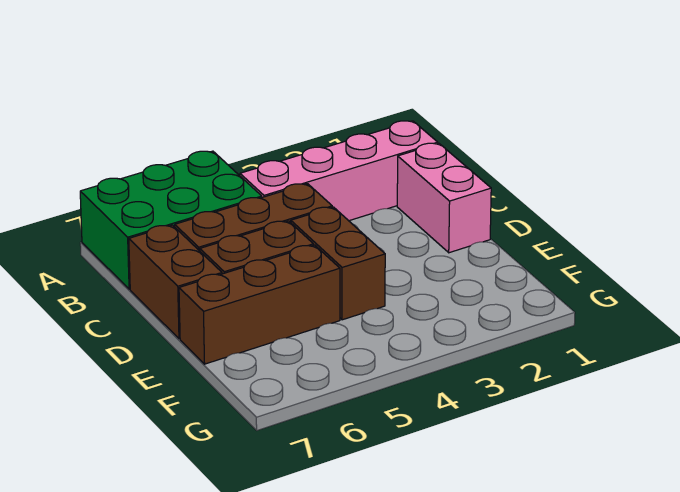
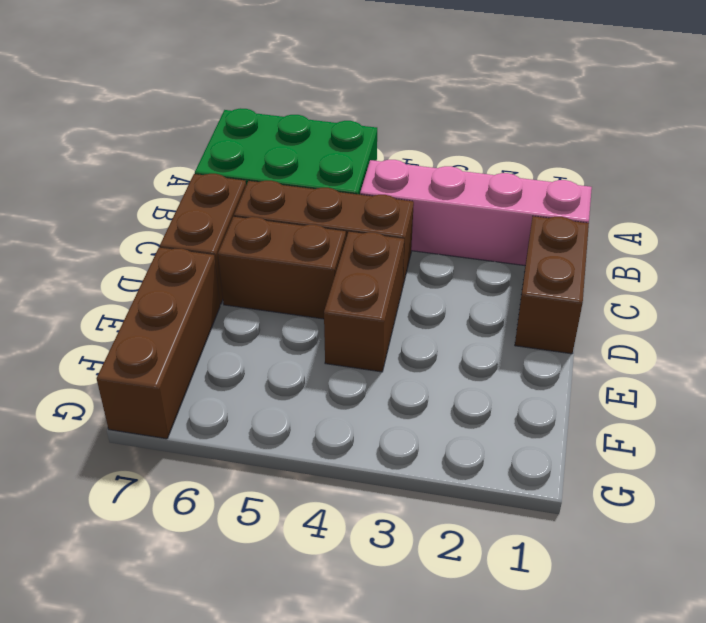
pink brick C1:D1 level 1 -> brown brick C1:D1 level 1
brown brick E5:E7 level 1 -> brown brick E7:G7 level 1

